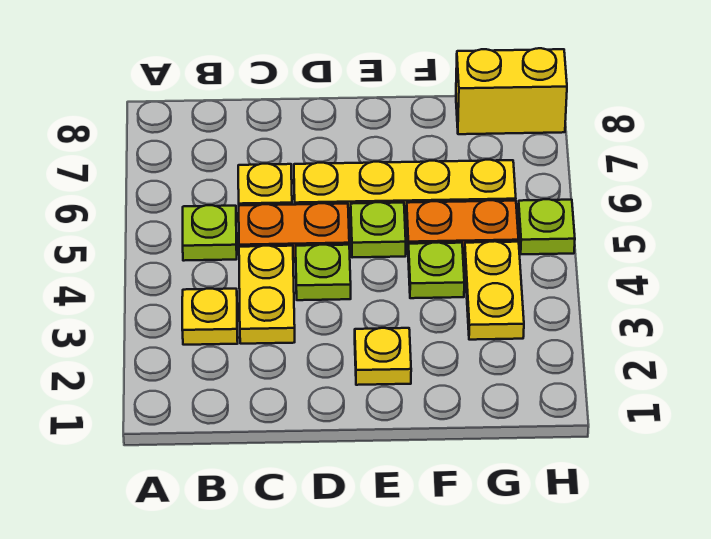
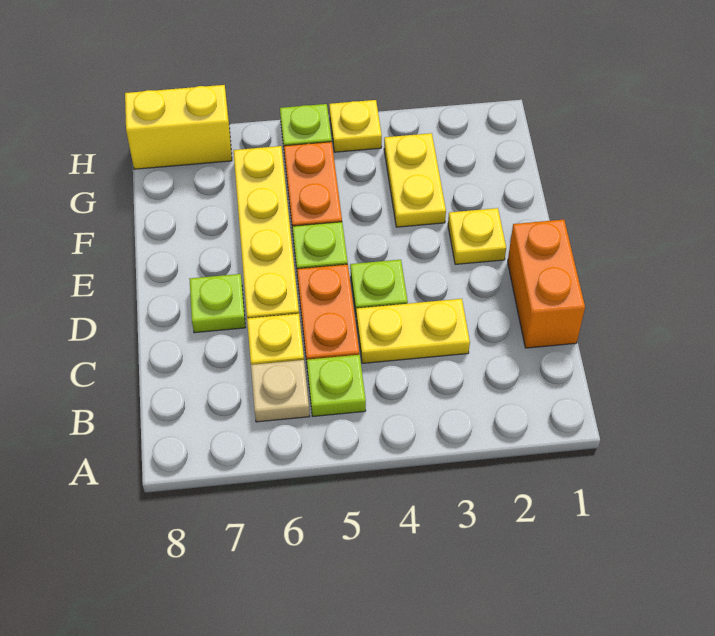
yellow plate B3 level 1 -> yellow plate H4 level 1
none -> tan plate B6 level 1
none -> orange brick C1:D1 level 1
lime plate F4 level 1 -> lime plate D7 level 1
yellow plate G3:G4 level 1 -> yellow plate F3:G3 level 1
yellow brick G8:H8 level 1 -> yellow brick H7:H8 level 1

